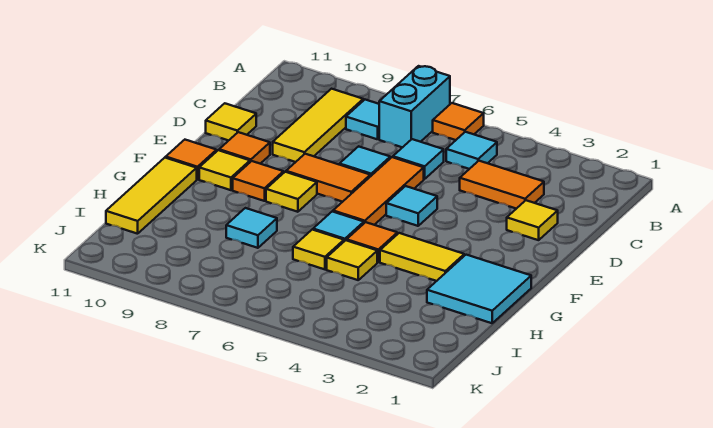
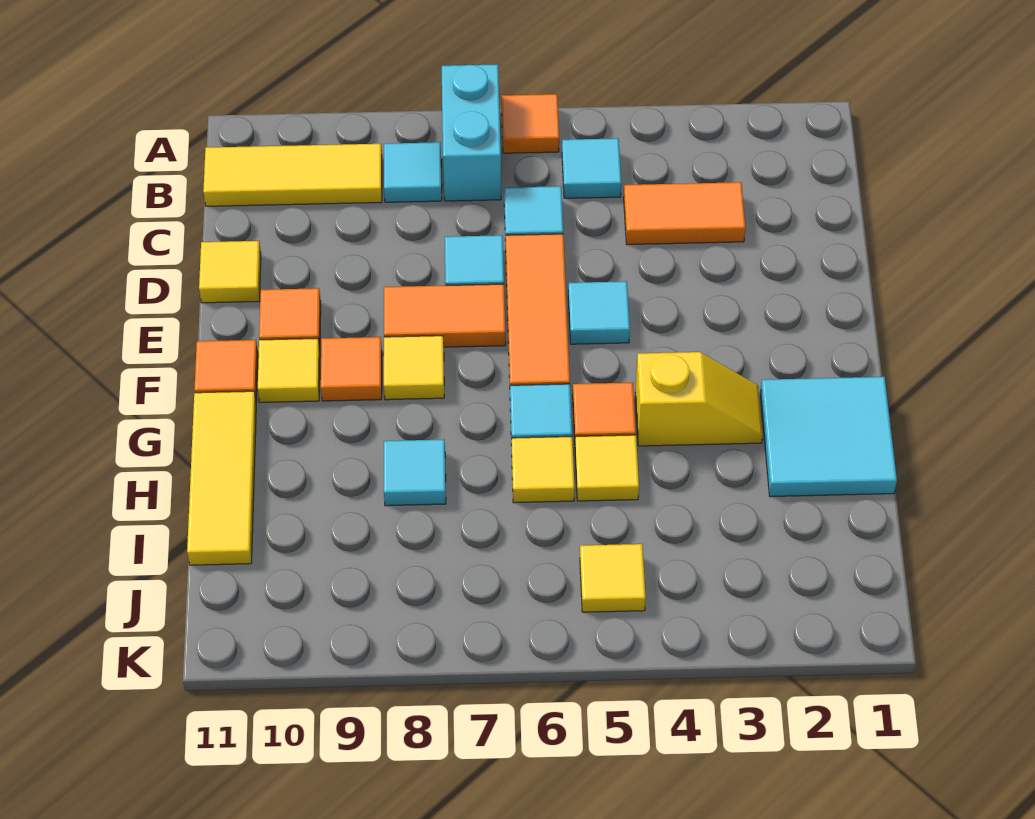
yellow tile B9:D9 level 1 -> yellow tile B9:B11 level 1
yellow tile D2 level 1 -> yellow tile J5 level 1
yellow tile G3:G4 level 1 -> yellow slope G3:G4 level 1 top 4

